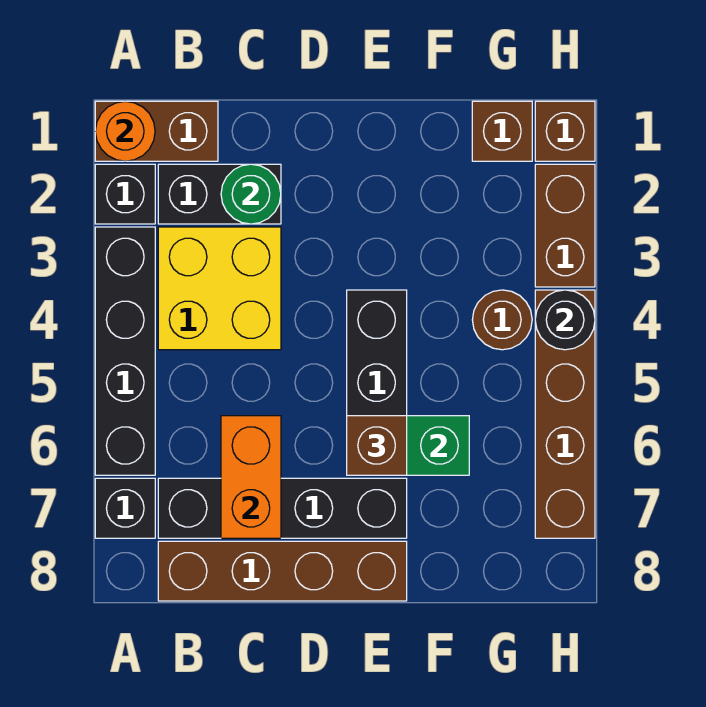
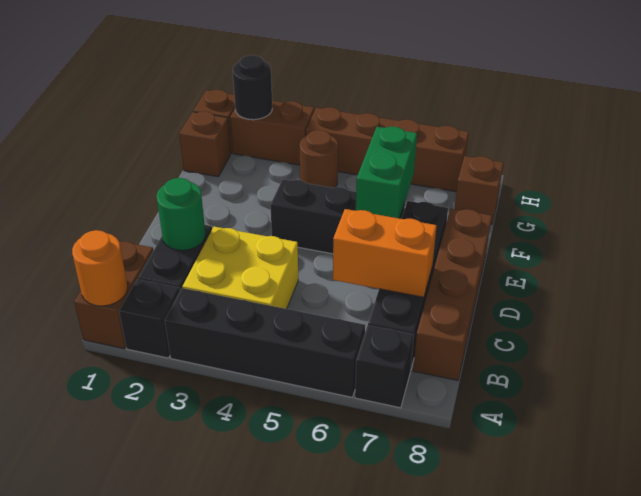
brown brick E6 level 3 -> brown brick G8 level 1
black round brick H4 level 2 -> black round brick H2 level 2

